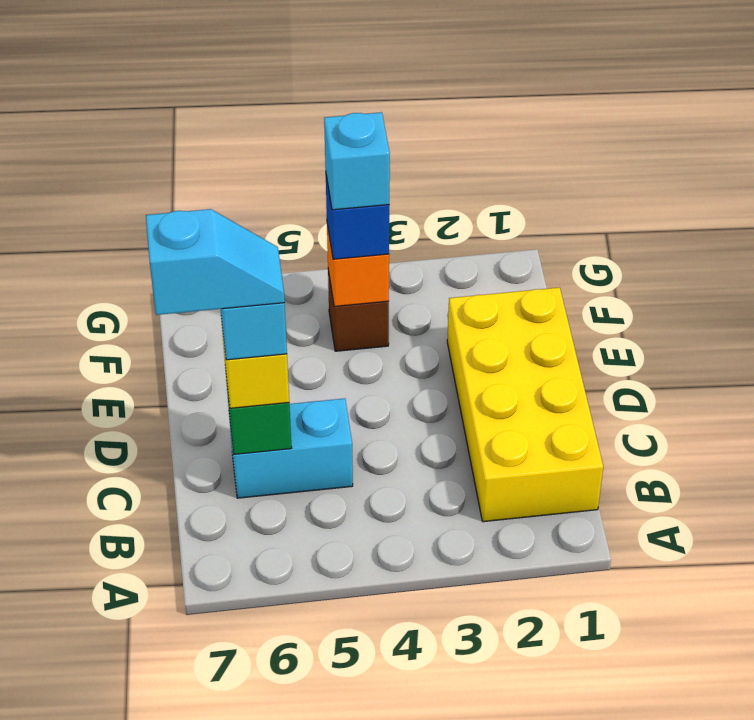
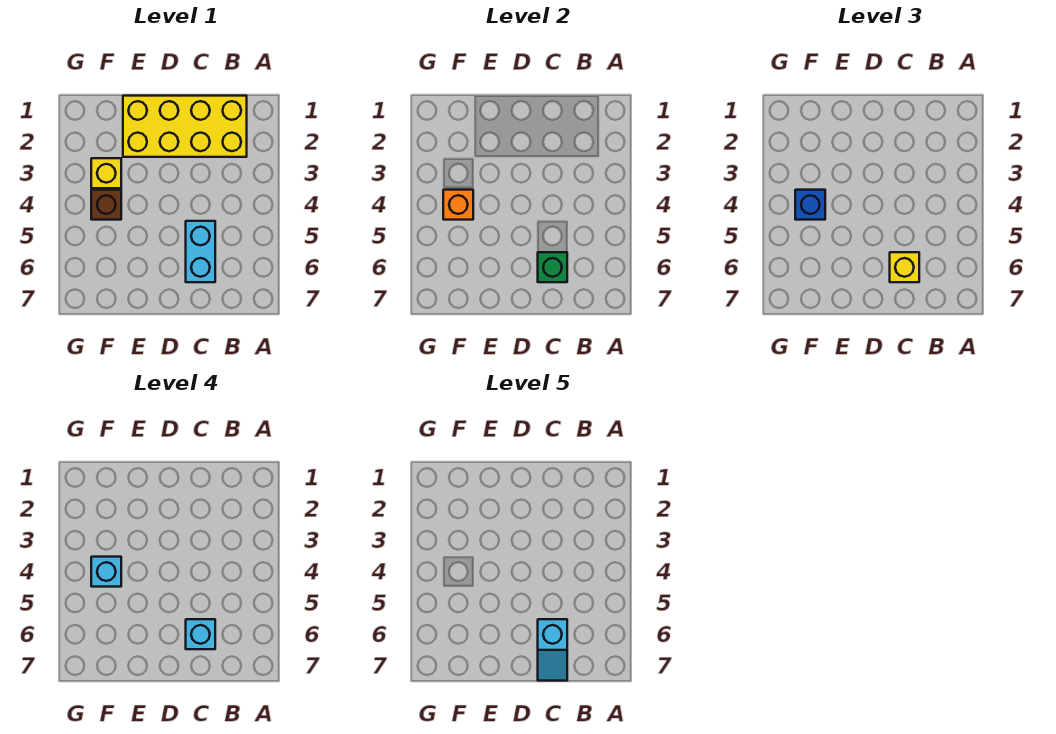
cyan slope C6:C7 level 5 top 7 -> cyan slope C6:C7 level 5 top 6
none -> yellow brick F3 level 1

